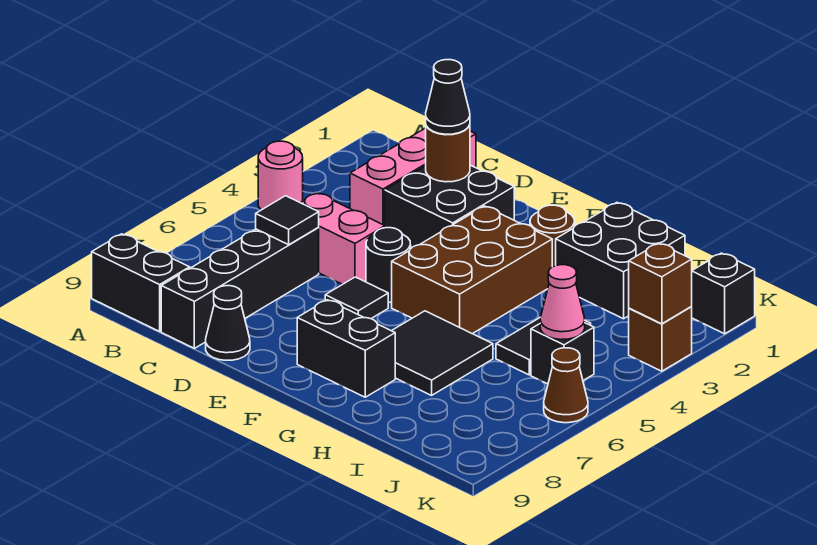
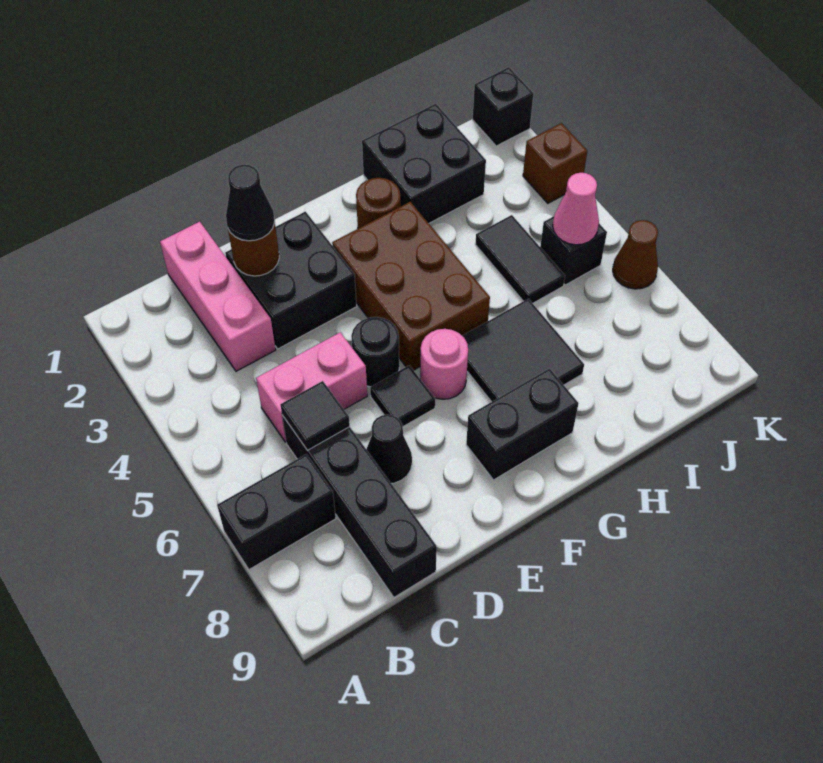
pink round brick A4 level 1 -> pink round brick F6 level 1
black brick A9:B9 level 1 -> black brick A7:B7 level 1
black cone D9 level 1 -> black cone D7 level 1
brown brick K3 level 2 -> none

